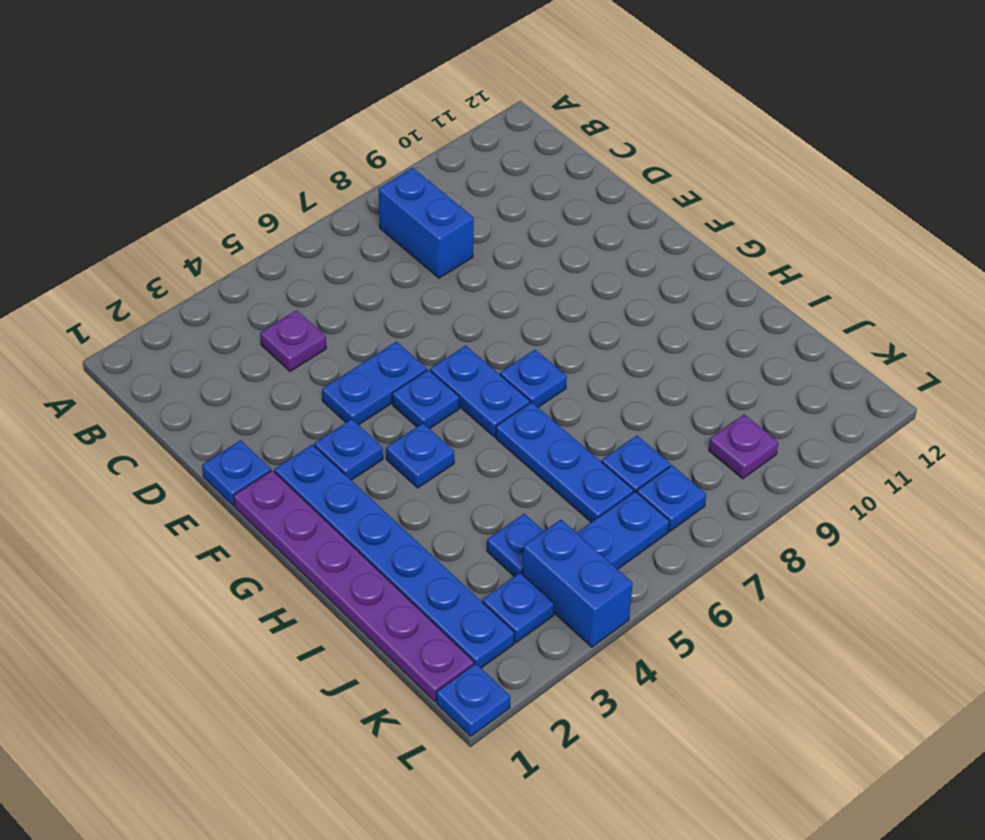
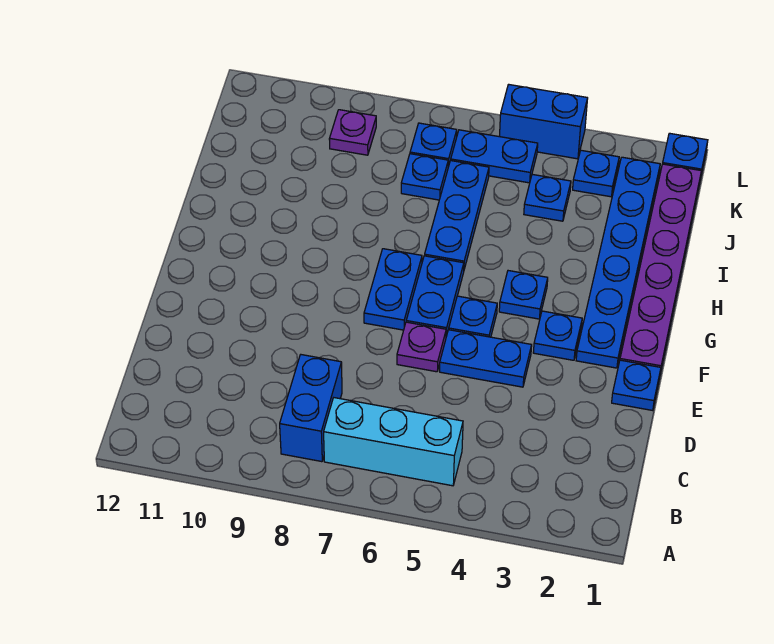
none -> cyan brick B5:B7 level 1
purple plate C4 level 1 -> purple plate E6 level 1
blue plate G7 level 1 -> blue plate F7:G7 level 1
blue brick K4:L4 level 1 -> blue brick L4:L5 level 1

